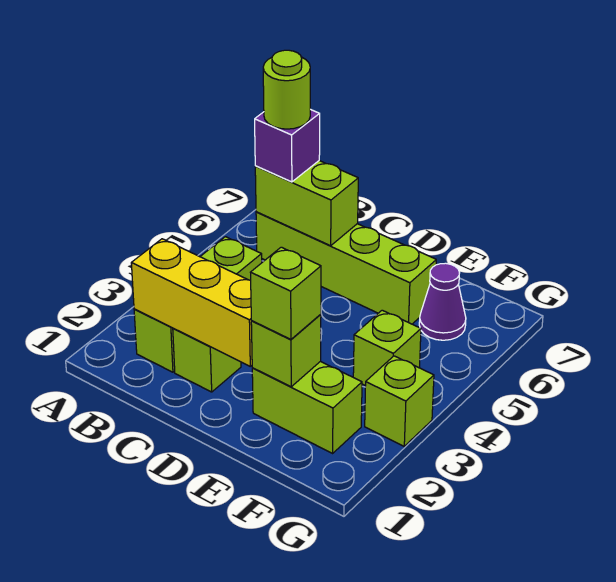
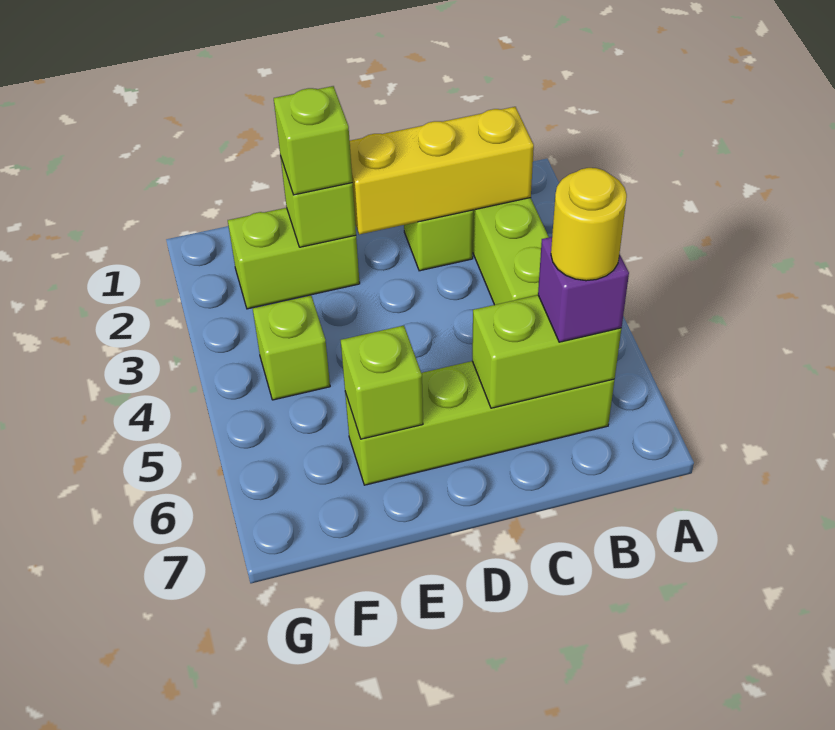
lime round brick B6 level 4 -> yellow round brick B6 level 4
purple cone F6 level 1 -> none
lime brick G3 level 1 -> lime brick E6 level 2

